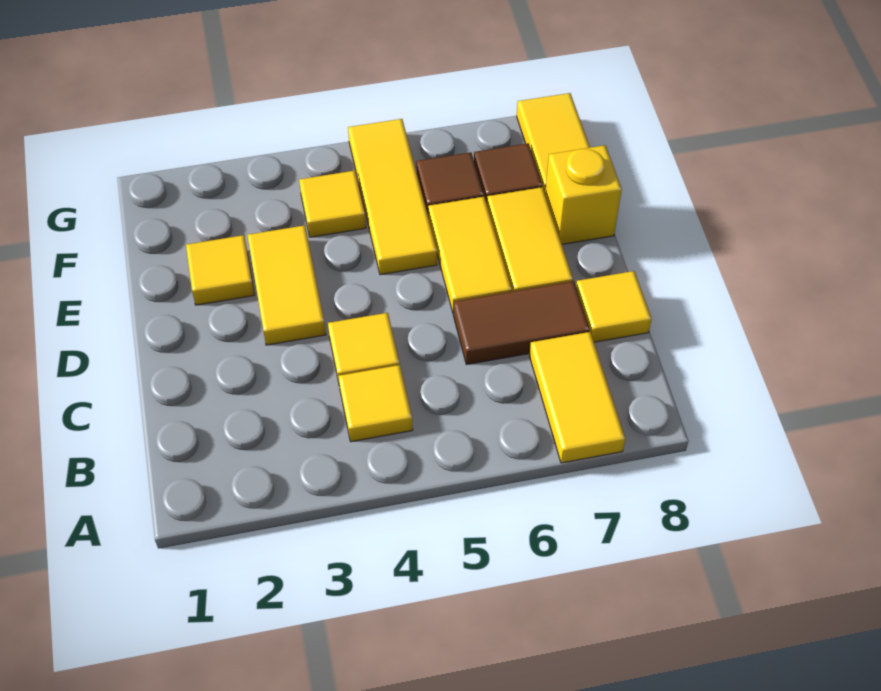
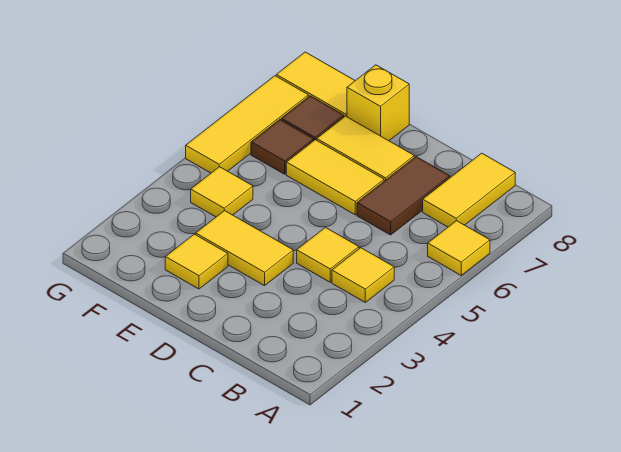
yellow tile A7:B7 level 1 -> yellow tile B7:B8 level 1
yellow tile C8 level 1 -> yellow tile A6 level 1
yellow tile E5:G5 level 1 -> yellow tile G5:G7 level 1

